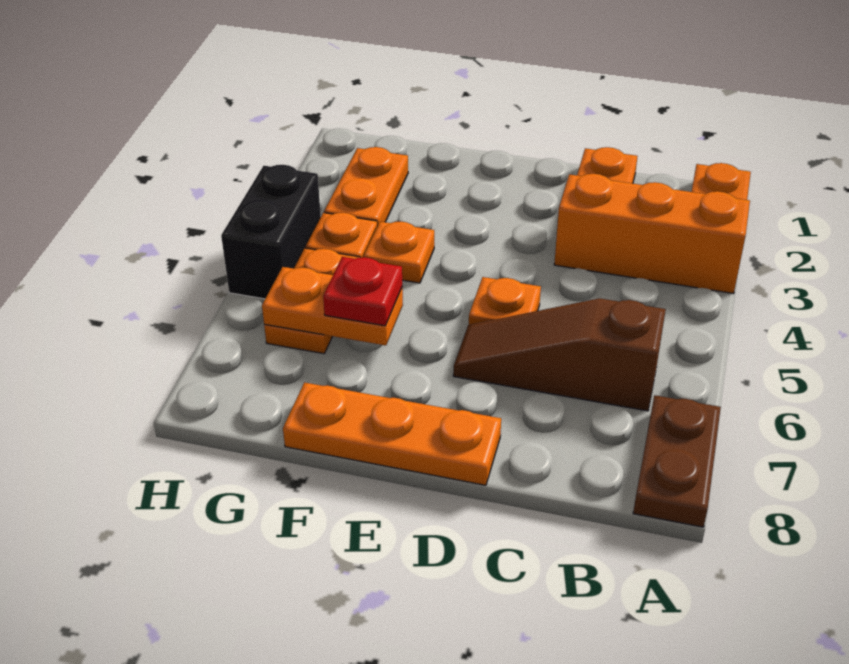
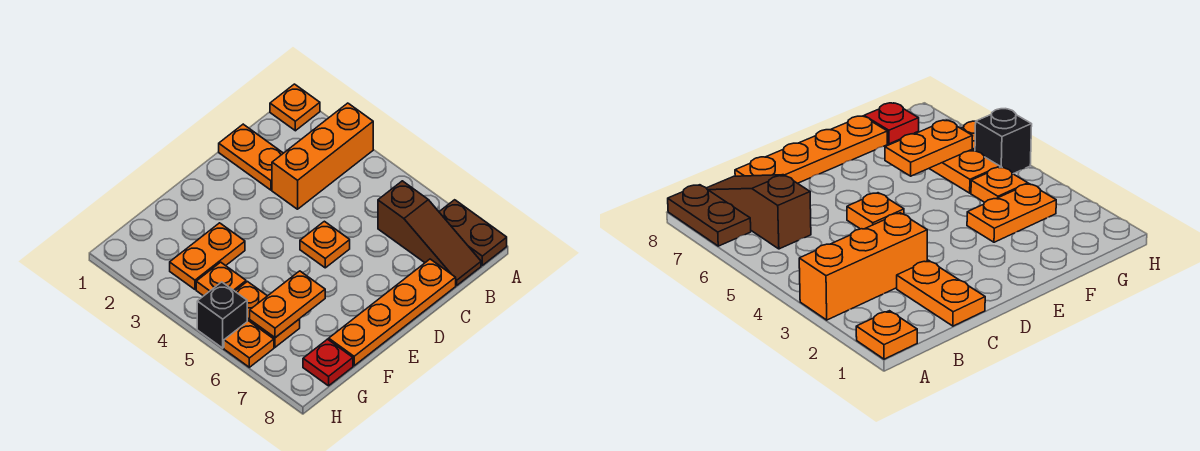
brown slope B6:D6 level 1 top B -> brown slope B6:B8 level 1 top 6
orange plate D8:F8 level 1 -> orange plate C8:F8 level 1
orange plate F4 level 1 -> orange plate H6 level 1
red plate F6 level 3 -> red plate G8 level 1
orange plate G2:G3 level 1 -> orange plate F3:G3 level 1
black brick H4:H5 level 1 -> black brick H5 level 1

